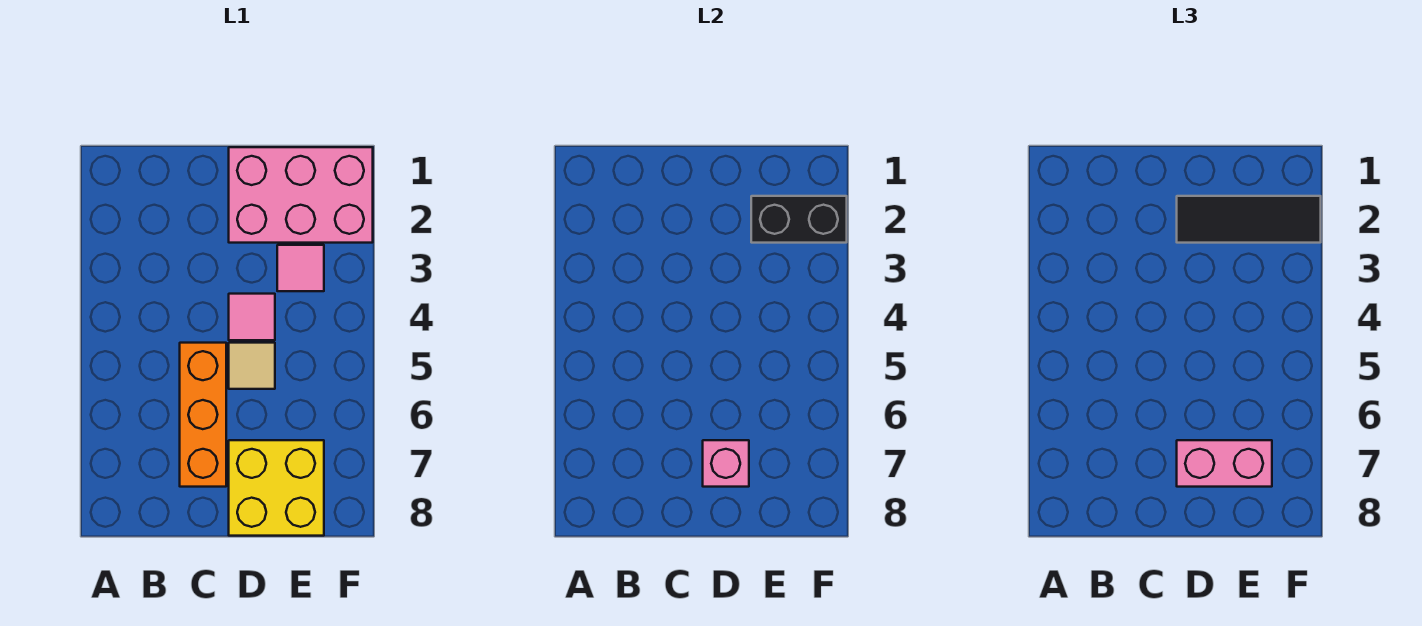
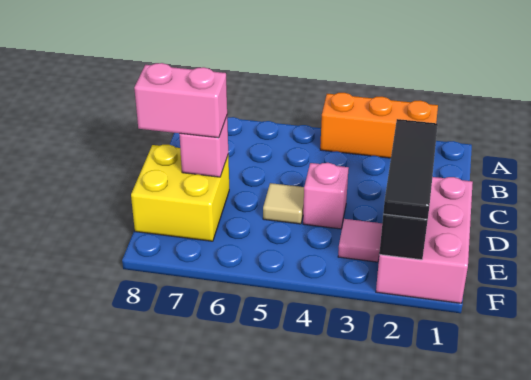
orange brick C5:C7 level 1 -> orange brick A2:A4 level 1
pink tile D4 level 1 -> pink brick D4 level 1
pink brick D7:E7 level 3 -> pink brick D7:D8 level 3

